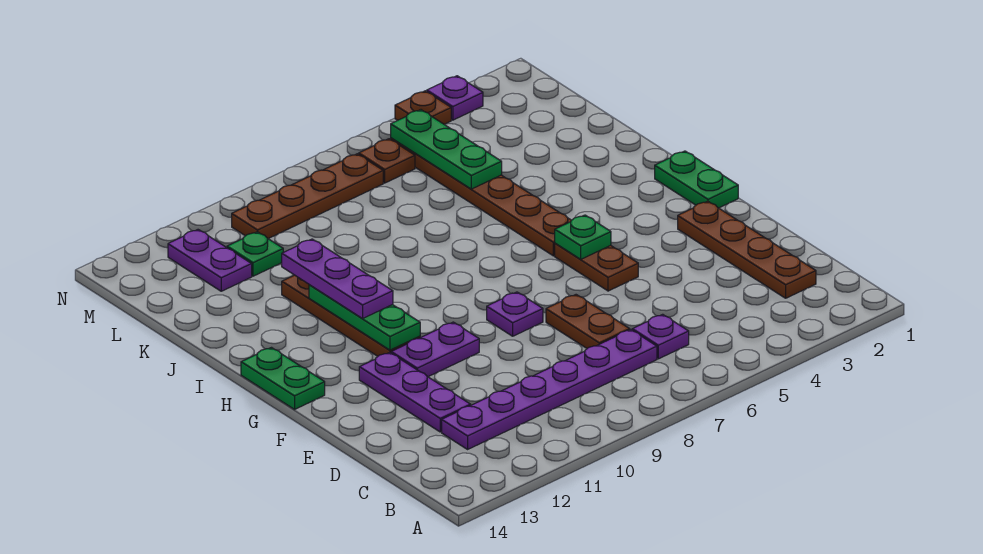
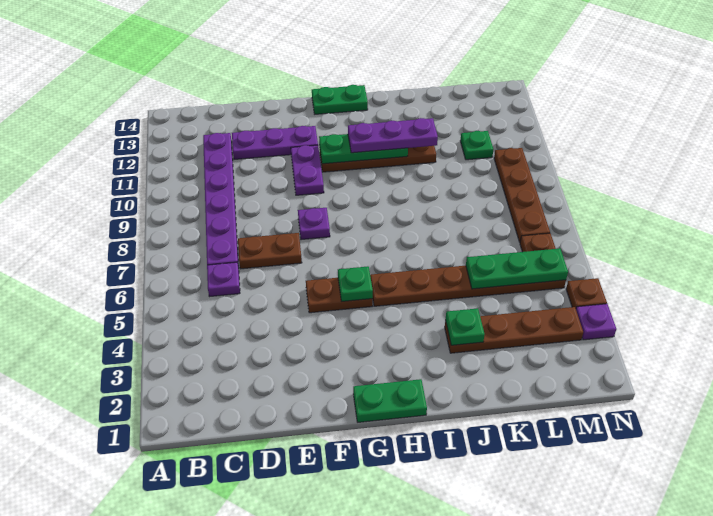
brown plate C2:F2 level 1 -> brown plate J3:M3 level 1
none -> green plate J3 level 2
purple plate L12:M12 level 1 -> none

